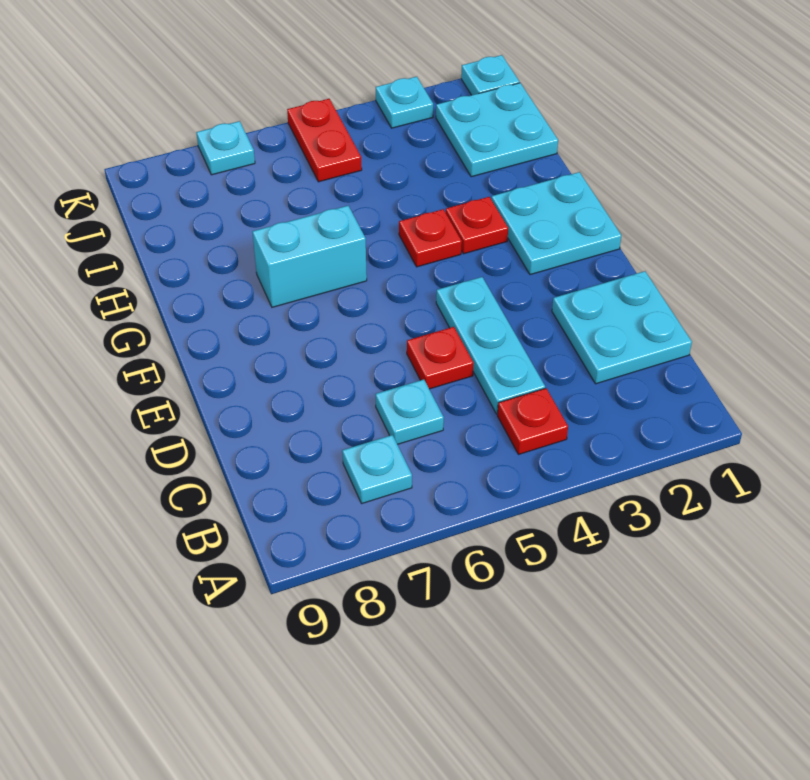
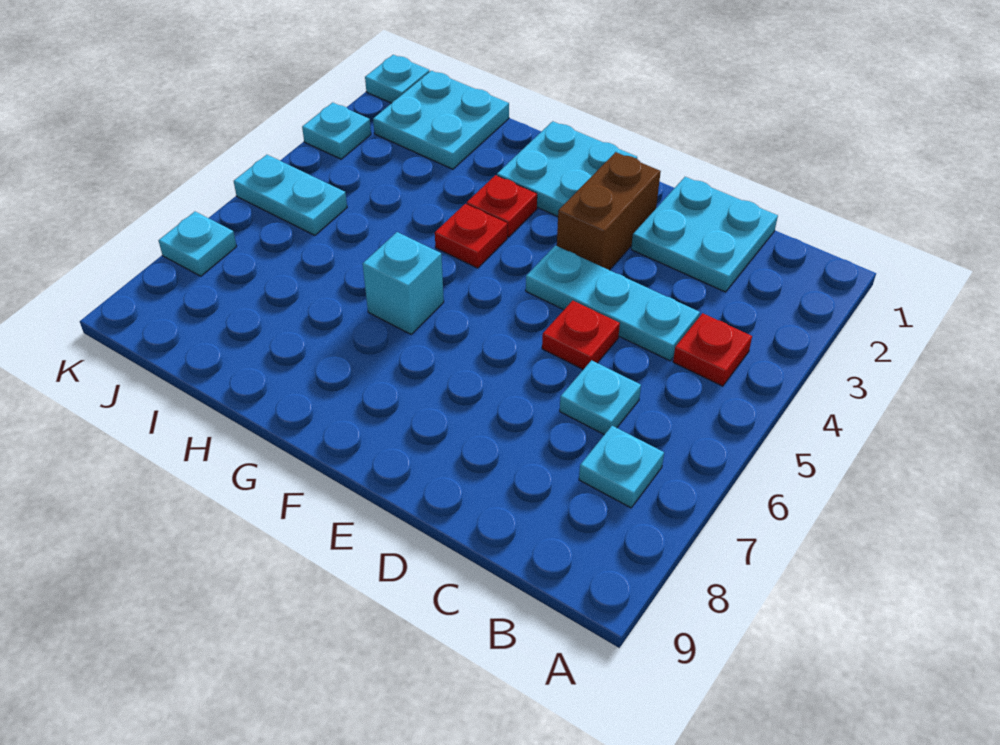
none -> brown brick E2:E3 level 1
cyan brick G6:G7 level 1 -> cyan brick G6 level 1
red plate J5:K5 level 1 -> cyan plate J5:K5 level 1

